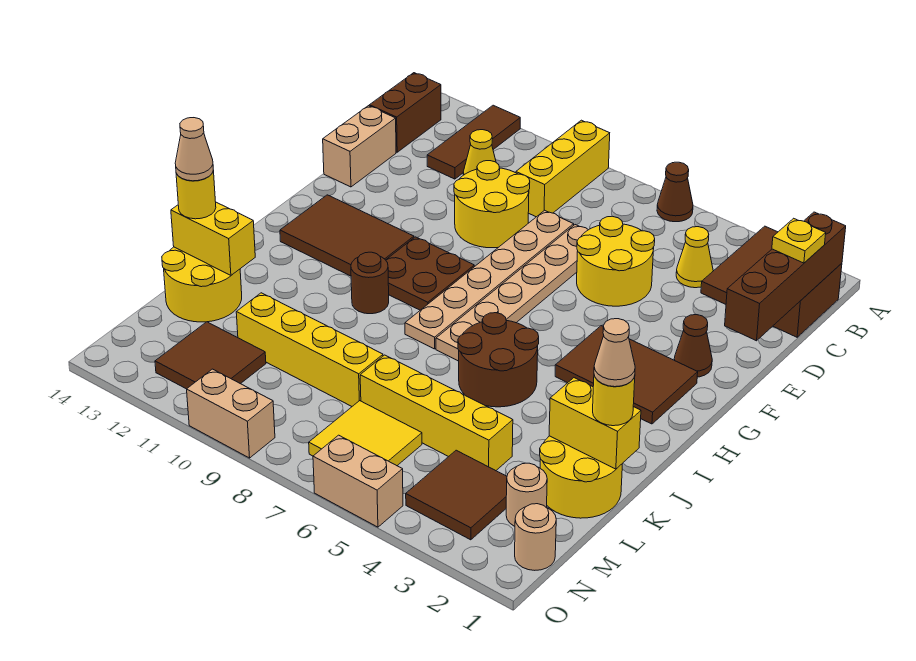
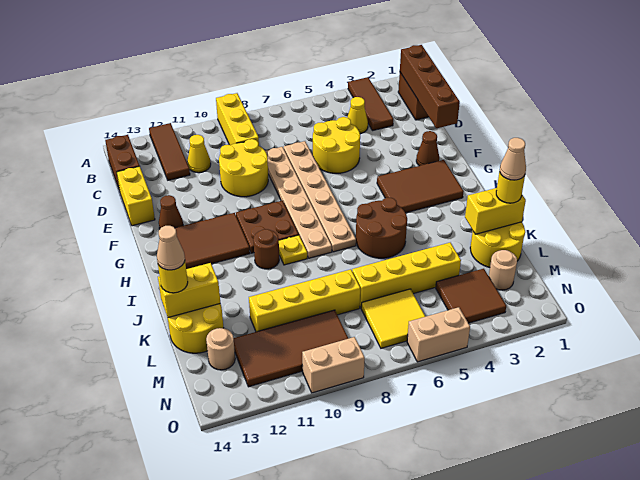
brown cone A6 level 1 -> brown cone F13 level 1
yellow plate C1 level 3 -> yellow plate I9 level 1
tan brick D14:E14 level 1 -> yellow brick D14:E14 level 1
brown tile M11:N12 level 1 -> brown tile M9:N12 level 1
tan round brick N1 level 1 -> tan round brick M13 level 1

